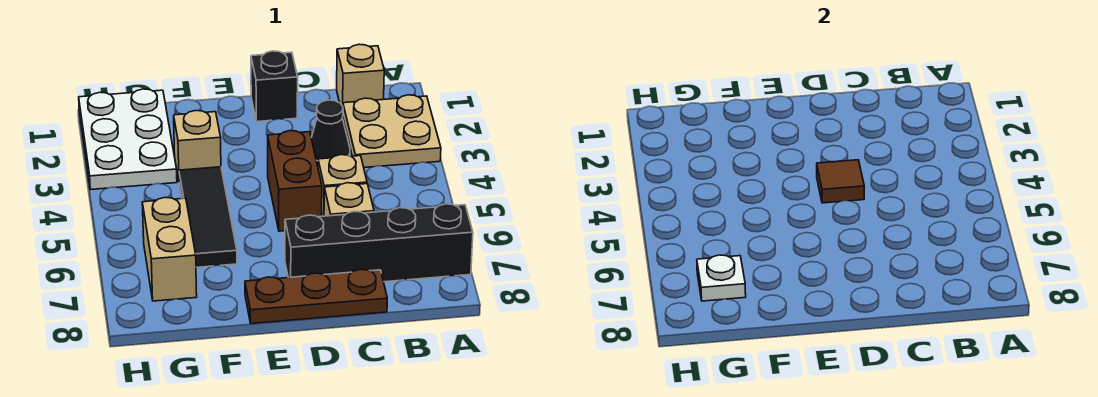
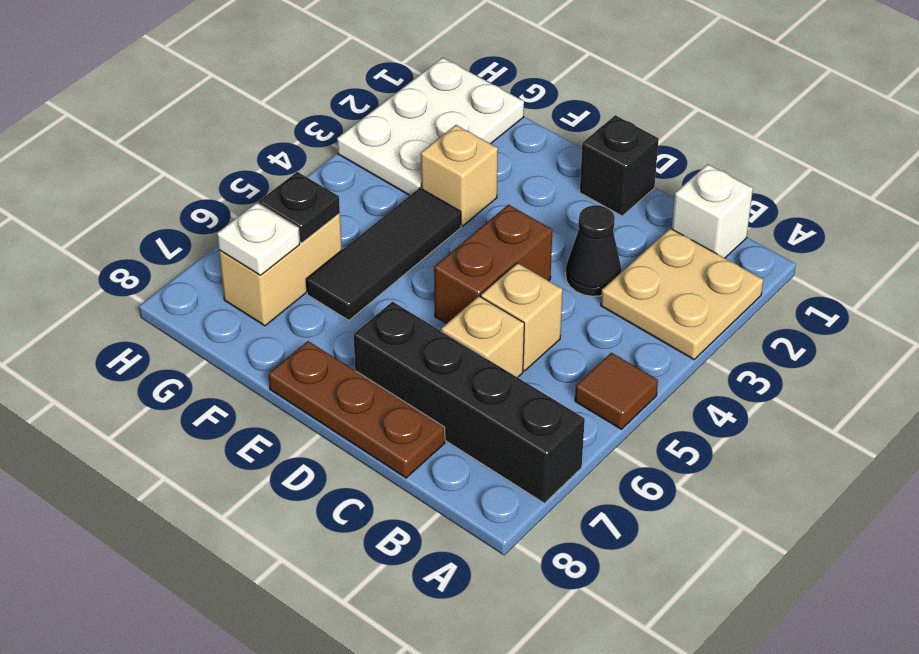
tan brick B1 level 1 -> white brick B1 level 1
brown tile D4 level 2 -> brown tile A5 level 1
none -> black plate G6 level 2

